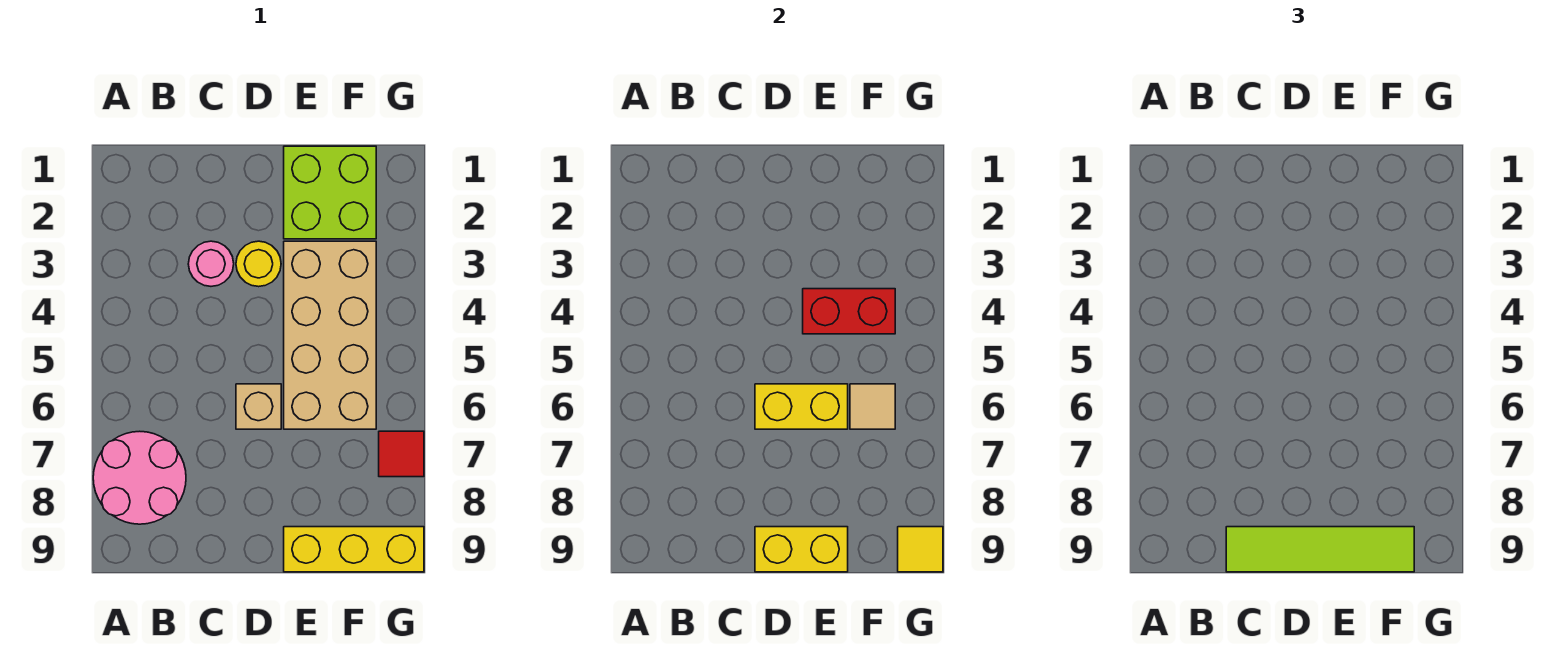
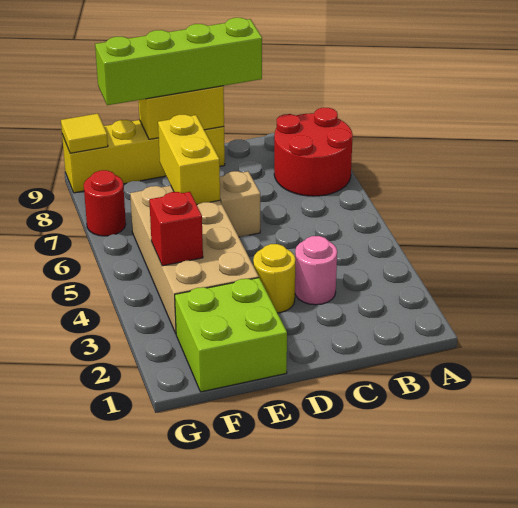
pink round brick A7:B8 level 1 -> red round brick A7:B8 level 1
lime tile C9:F9 level 3 -> lime brick C9:F9 level 3
yellow brick D6:E6 level 2 -> yellow brick E6:E7 level 2
red brick E4:F4 level 2 -> red brick F4 level 2
yellow brick E9:G9 level 1 -> yellow brick D9:G9 level 1
tan tile F6 level 2 -> none
red tile G7 level 1 -> red round brick G7 level 1

